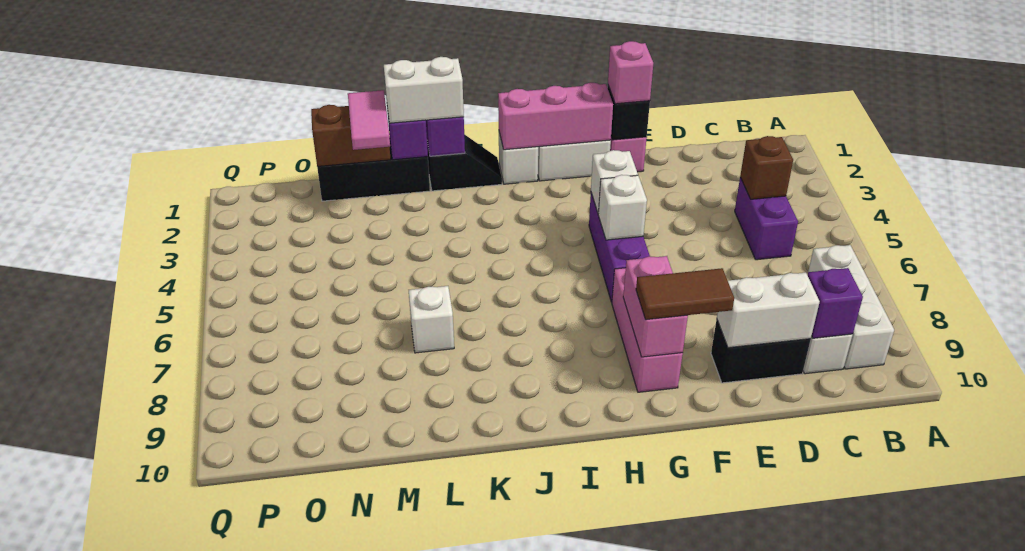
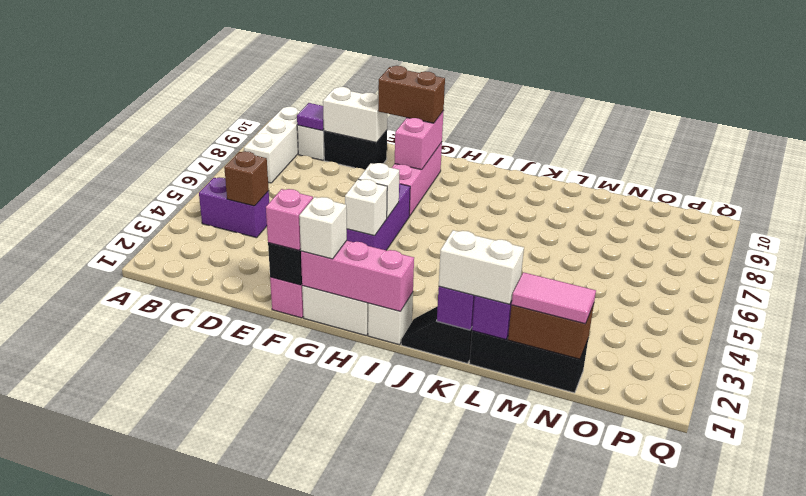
purple brick C4:C5 level 1 -> purple brick B4:C4 level 1
purple brick C9 level 2 -> purple tile C9 level 2
brown tile F9:G9 level 3 -> brown brick F9:G9 level 3
white brick L7 level 1 -> white brick G1 level 3
pink tile M1:M2 level 3 -> pink tile M1:N1 level 3

